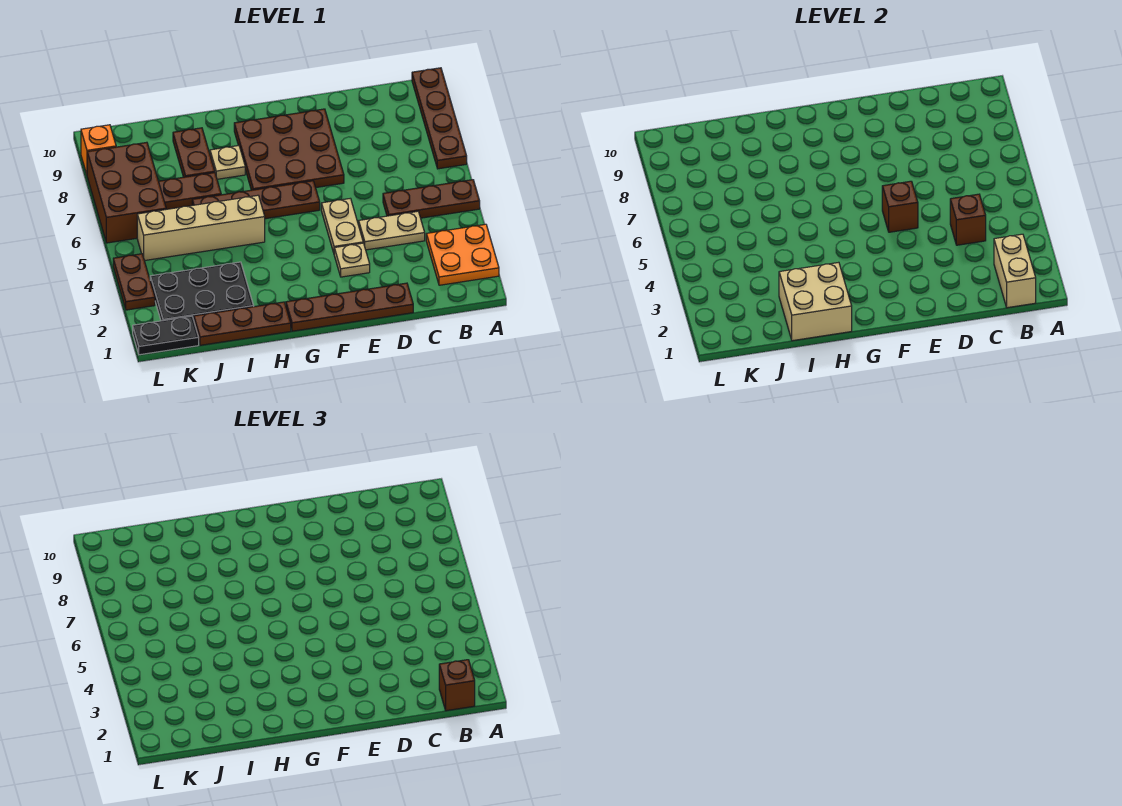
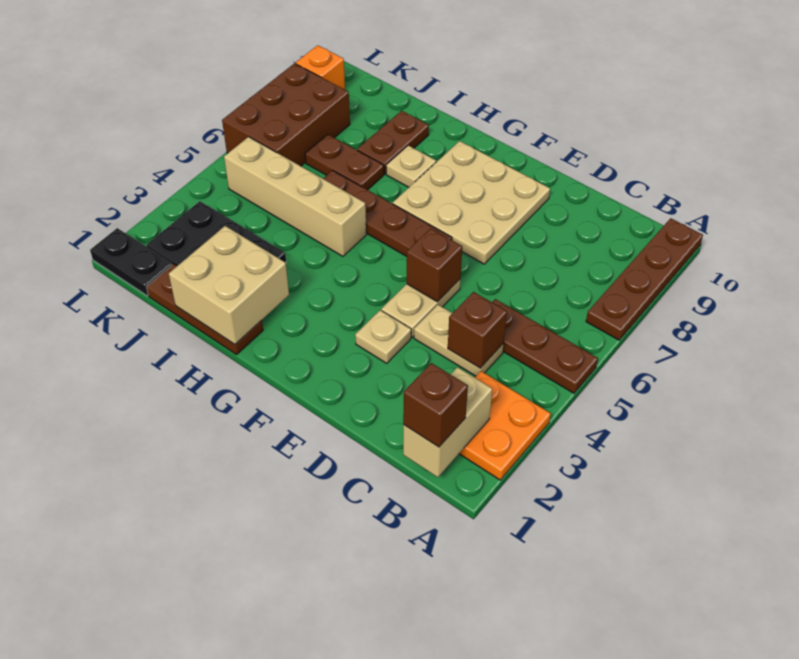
brown plate D1:G1 level 1 -> none
brown plate E7:G9 level 1 -> tan plate E7:G9 level 1
brown plate L3:L4 level 1 -> none

